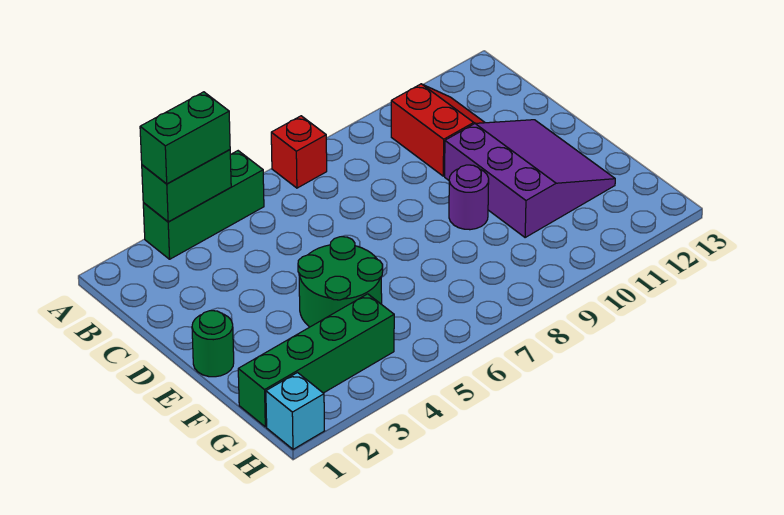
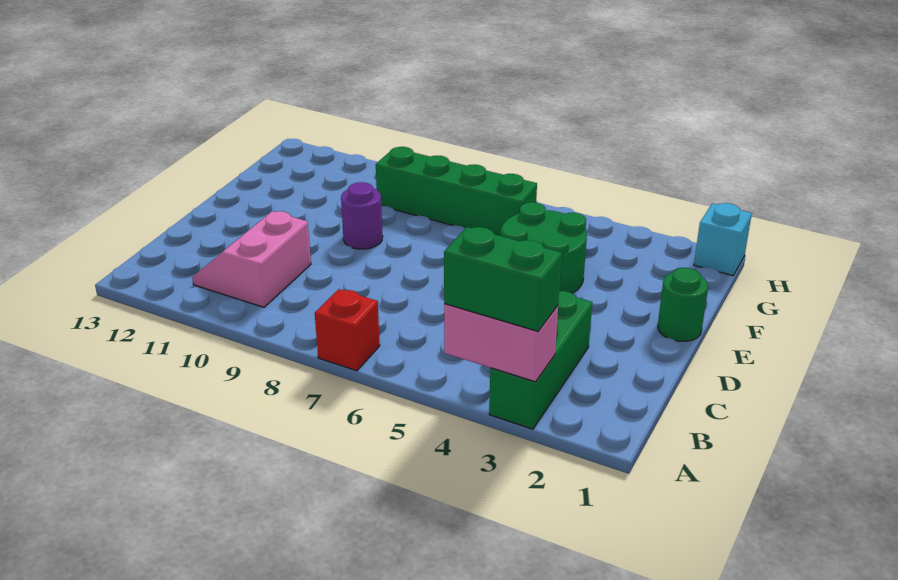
green brick A3:A5 level 1 -> green brick A3:C3 level 1
green brick A3:A4 level 2 -> pink brick A3:A4 level 2
red slope B10:C11 level 1 top 10 -> pink slope B10:C11 level 1 top 10
purple slope D10:F12 level 1 top 10 -> none
green brick G1:G4 level 1 -> green brick G6:G9 level 1

